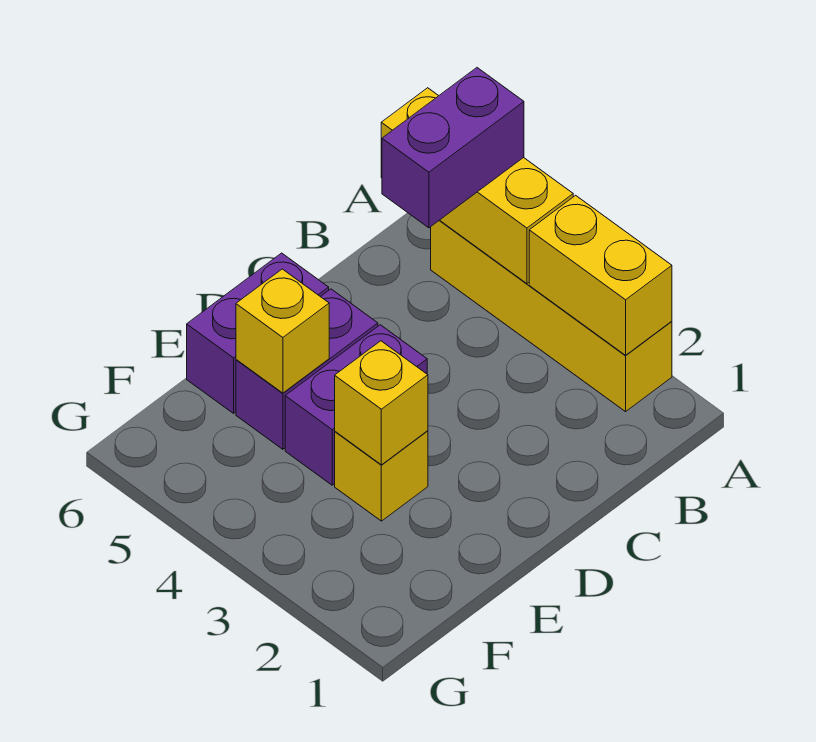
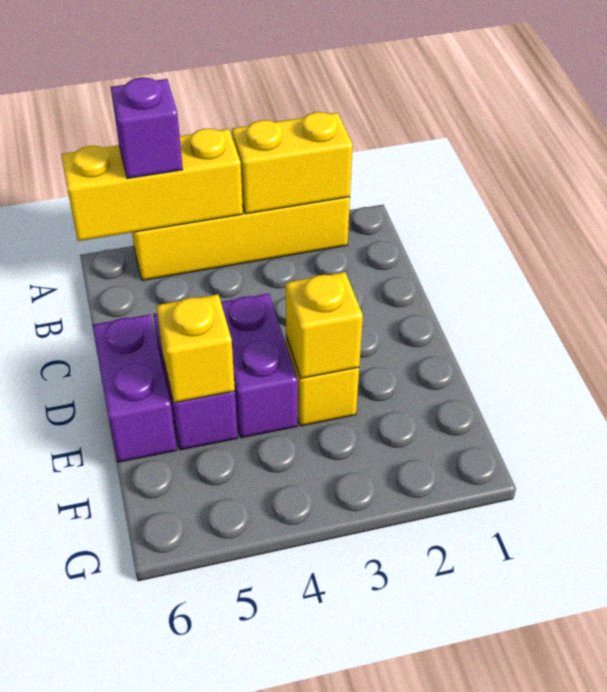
purple brick A5:B5 level 3 -> purple brick A5 level 3

